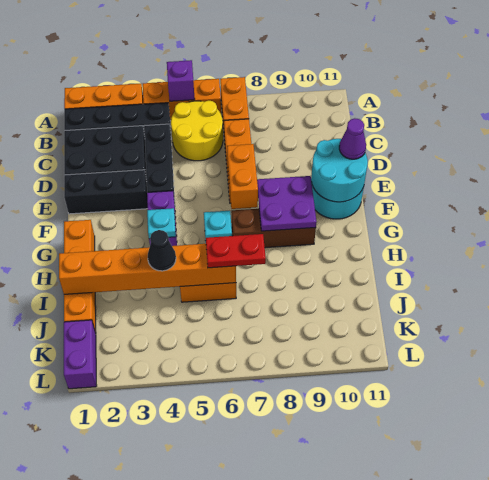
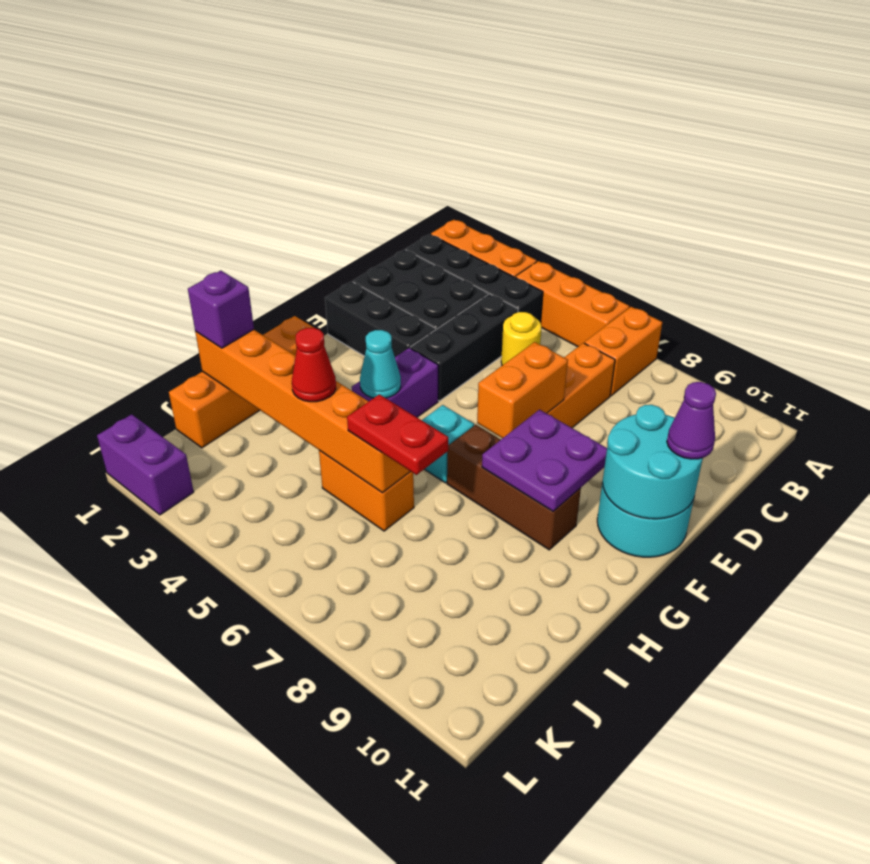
purple brick A5 level 2 -> purple brick I1 level 3
yellow round brick B5:C6 level 1 -> yellow round brick C5 level 1
cyan plate G4 level 2 -> cyan cone G4 level 2
black cone I4 level 3 -> red cone I4 level 3
purple brick K1:L1 level 1 -> purple brick L1:L2 level 1

